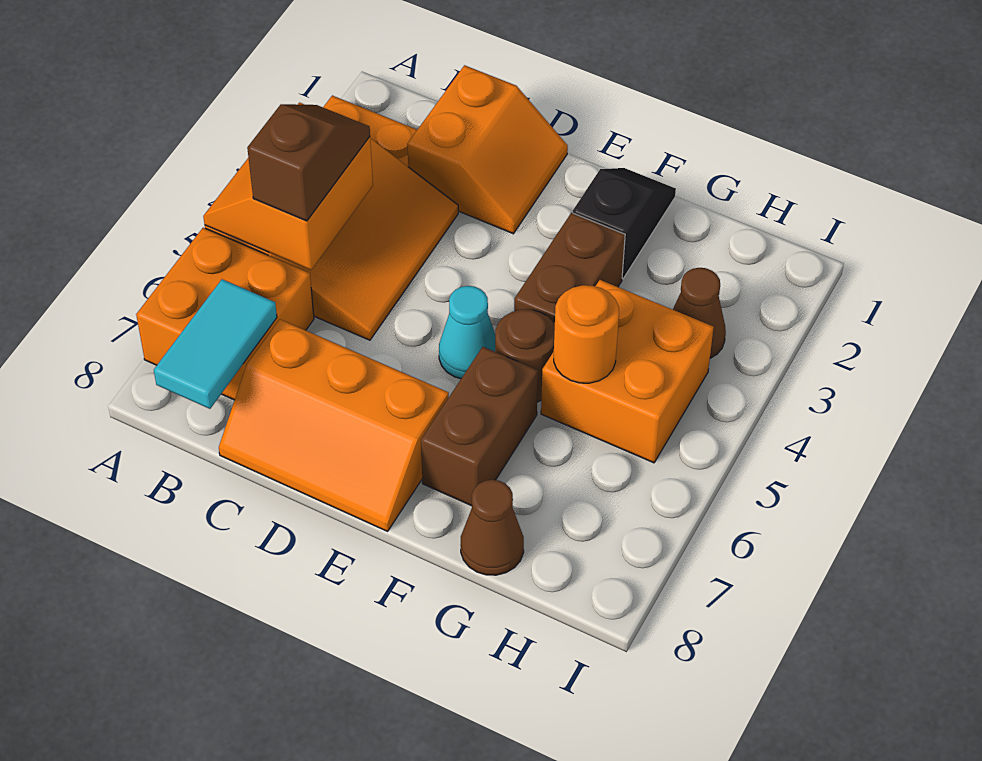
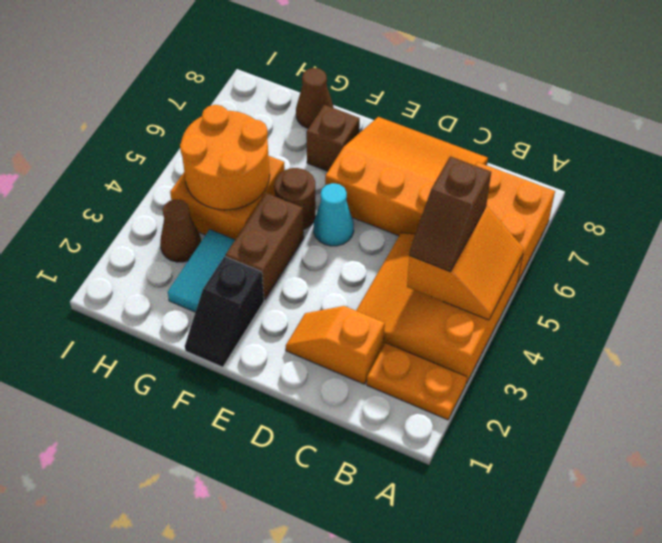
cyan tile B7:B8 level 2 -> cyan tile G2:G3 level 1
orange slope C1:D2 level 1 top C -> orange slope C2:D2 level 1 top C
orange slope C7:E8 level 1 top 7 -> orange slope C6:E8 level 1 top 6
brown brick F6:F7 level 1 -> brown brick F7 level 1
orange round brick G5 level 2 -> orange round brick G4:H5 level 2

